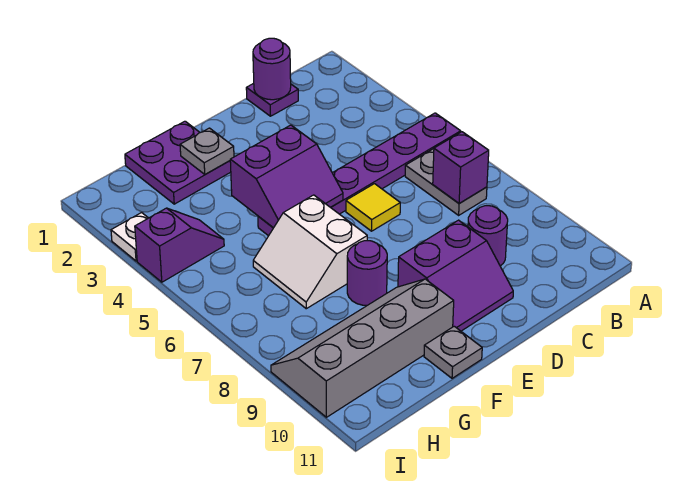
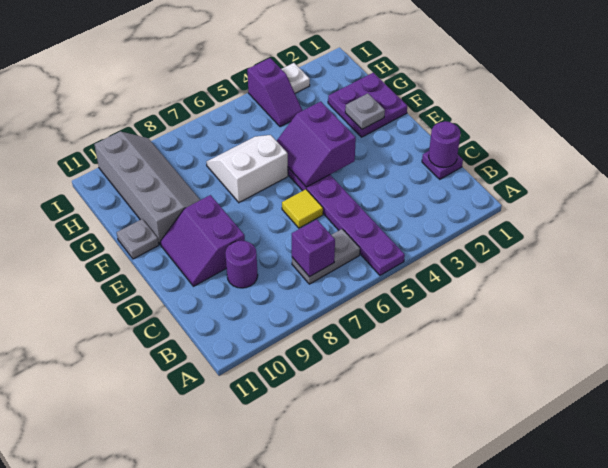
purple round brick F8 level 1 -> none

